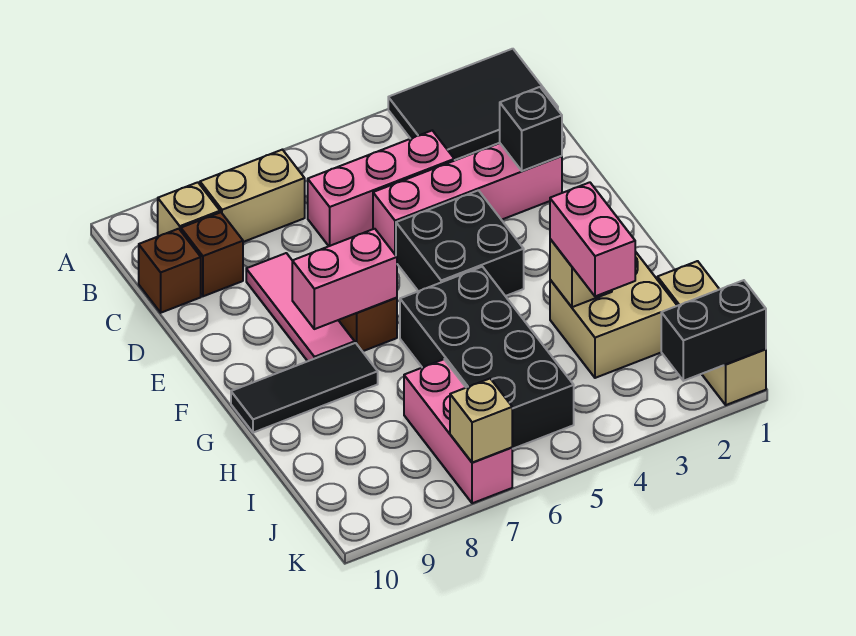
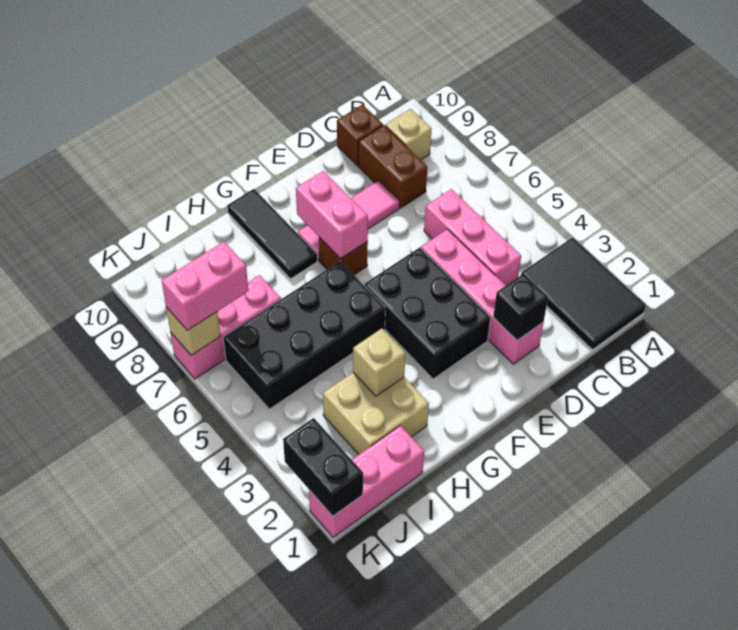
tan brick B7:B8 level 1 -> none
brown brick C9 level 1 -> brown brick C8:C9 level 1
black brick E4:F5 level 1 -> black brick E3:F5 level 1
pink brick H3:I3 level 3 -> pink brick J7:K7 level 3
tan brick I1:K1 level 1 -> pink brick I1:K1 level 1

